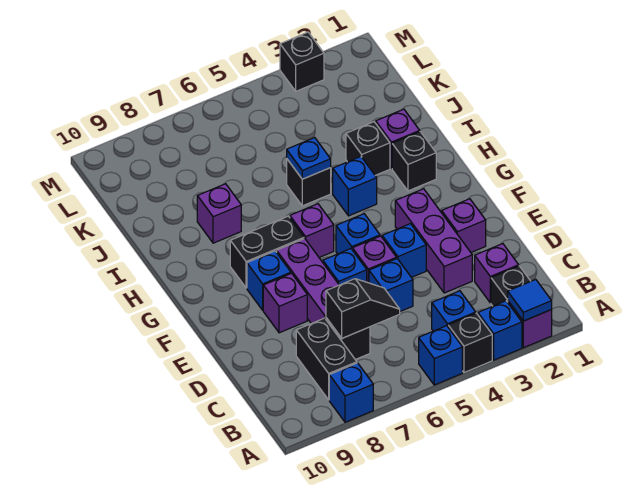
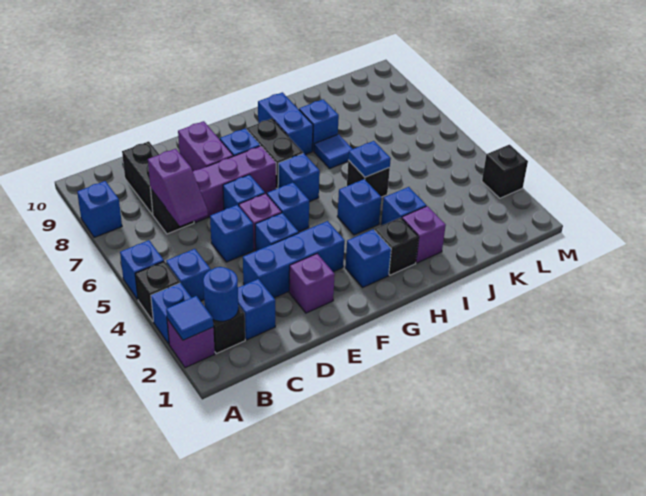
none -> blue round brick B2 level 2
black brick B8:C8 level 1 -> black brick C8:C9 level 1
purple brick C2 level 1 -> blue brick C2 level 1
black slope C6:C7 level 2 top 7 -> purple slope C6:C7 level 2 top 7
purple brick D3:F3 level 1 -> blue brick D3:F3 level 1
purple brick E8 level 1 -> purple brick E8:E9 level 1
none -> blue brick G2 level 1
purple brick G6 level 1 -> blue brick G6 level 1
none -> blue brick H8:H9 level 1
black brick I3 level 1 -> blue brick I3 level 1
none -> blue tile I7 level 1
purple brick I8 level 1 -> blue brick I8 level 1

